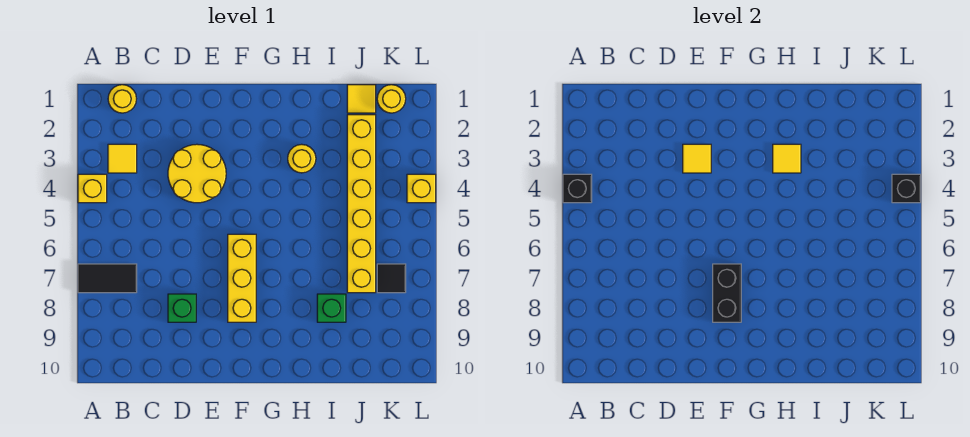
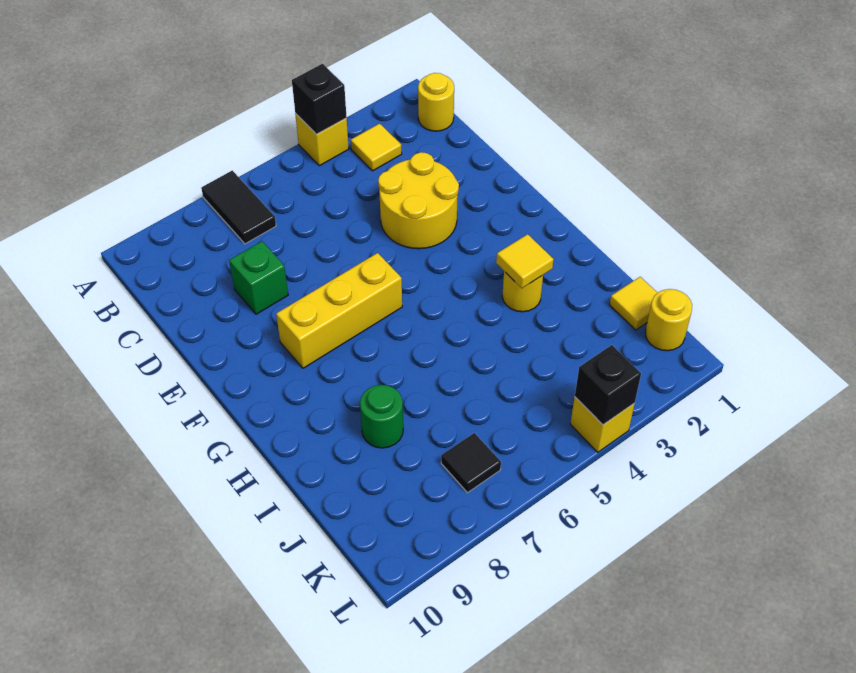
yellow tile E3 level 2 -> none
black brick F7:F8 level 2 -> none
green brick I8 level 1 -> green round brick I8 level 1
yellow brick J2:J7 level 1 -> none

